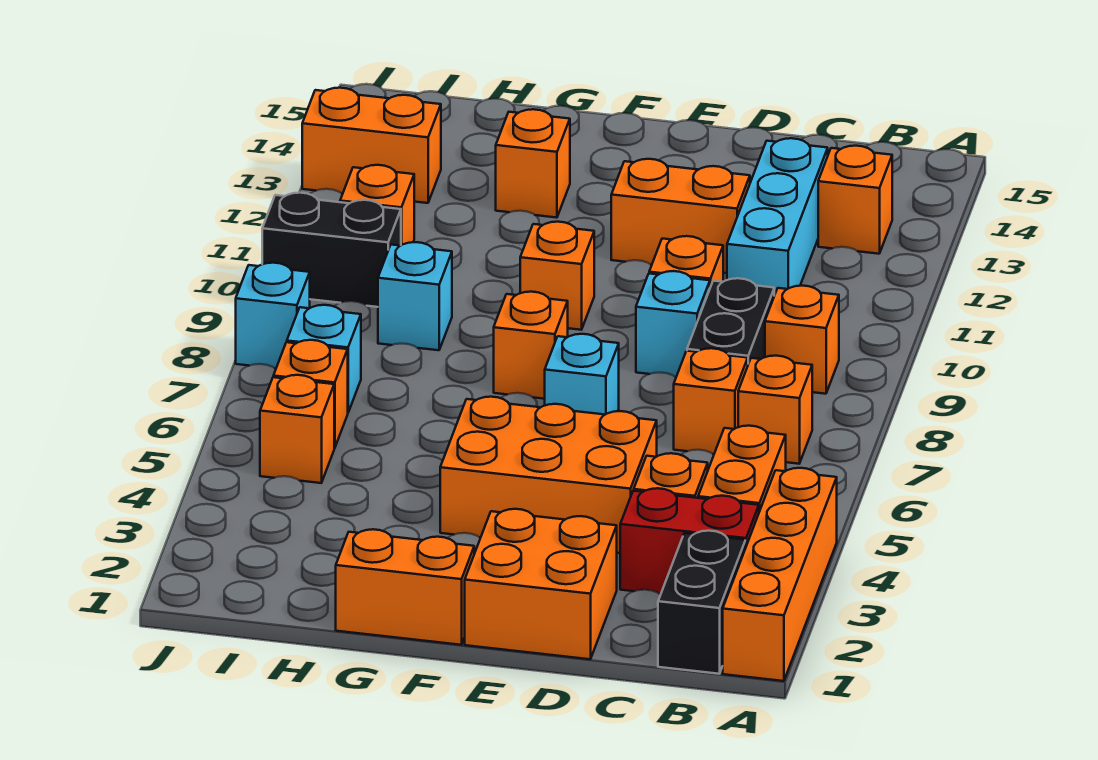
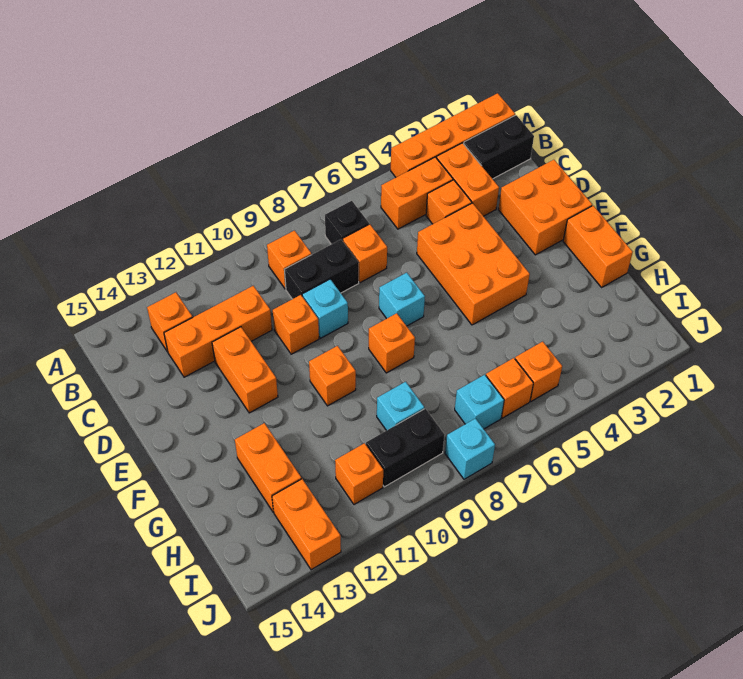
red brick B3:C3 level 1 -> orange brick B3:C3 level 1
orange brick B7 level 1 -> black brick B7 level 1
cyan brick C11:C13 level 1 -> orange brick C11:C13 level 1
orange brick G13 level 1 -> orange brick G13:H13 level 1
black brick I10:J10 level 1 -> black brick I9:I10 level 1

